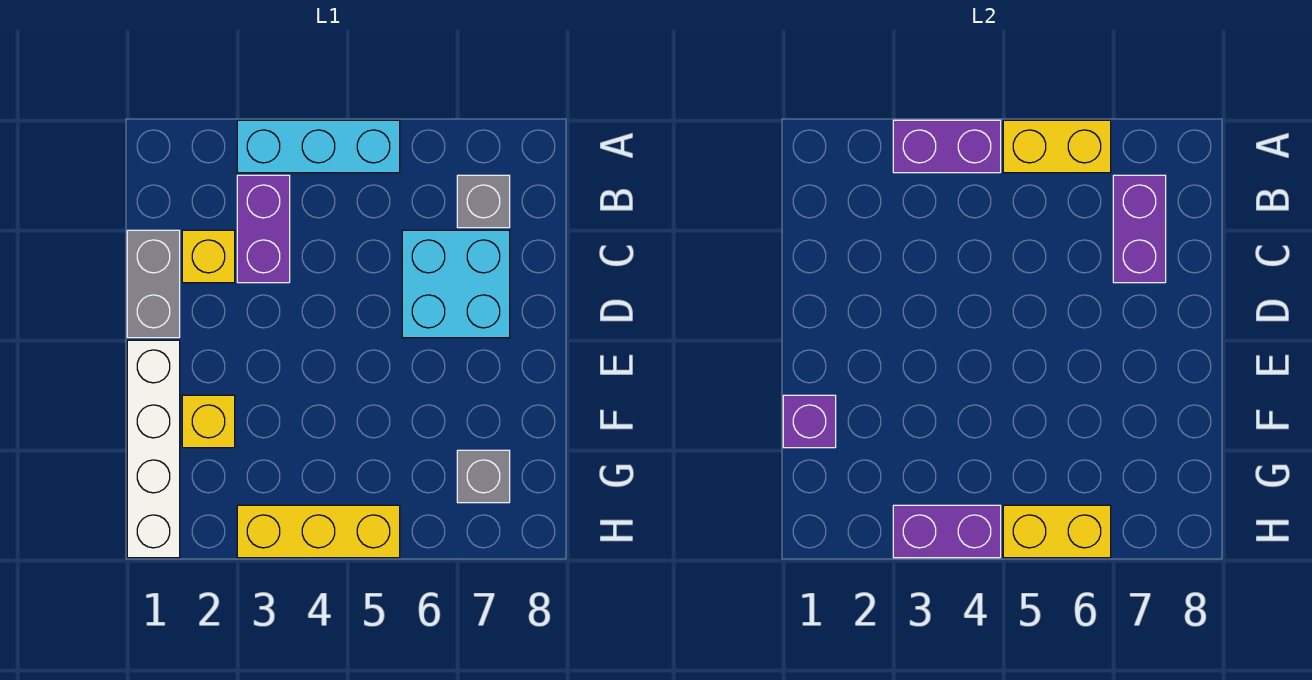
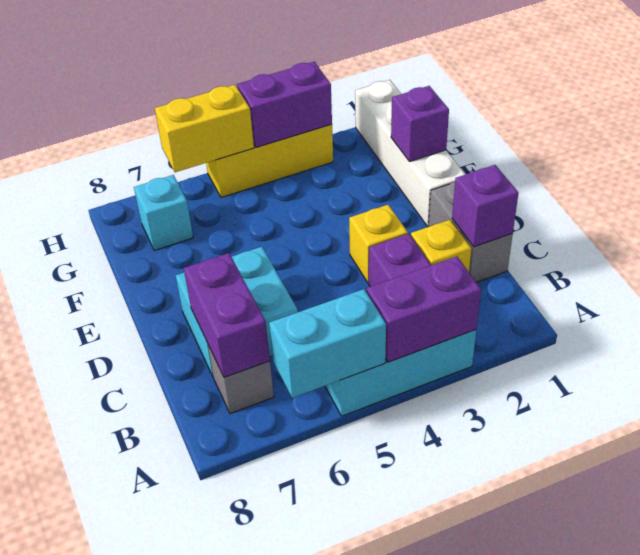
yellow brick A5:A6 level 2 -> cyan brick A5:A6 level 2
none -> purple brick C1 level 2
yellow brick F2 level 1 -> yellow brick D3 level 1
grey brick G7 level 1 -> cyan brick G7 level 1

